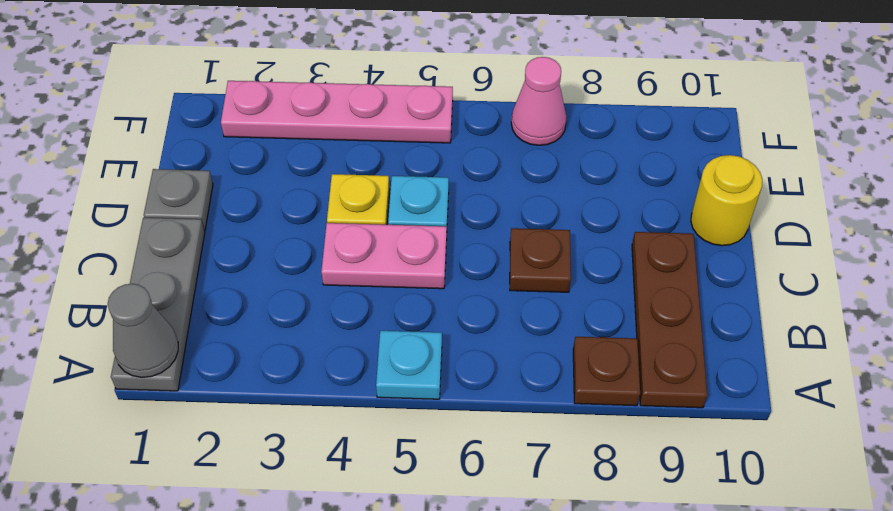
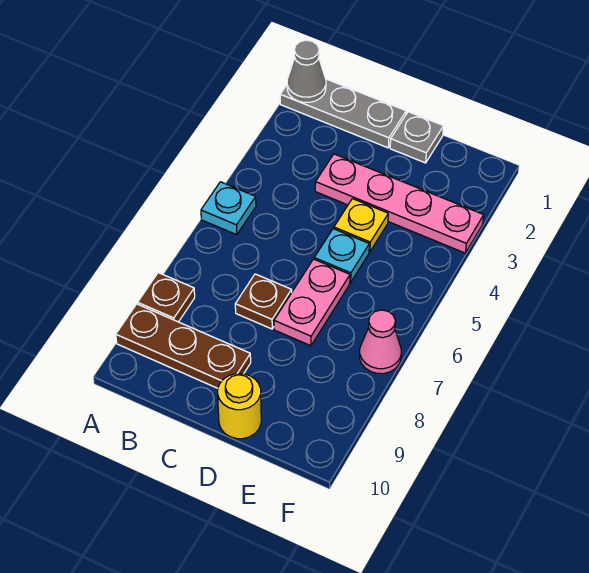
pink plate C4:C5 level 1 -> pink plate D6:D7 level 1
pink plate F2:F5 level 1 -> pink plate C3:F3 level 1

